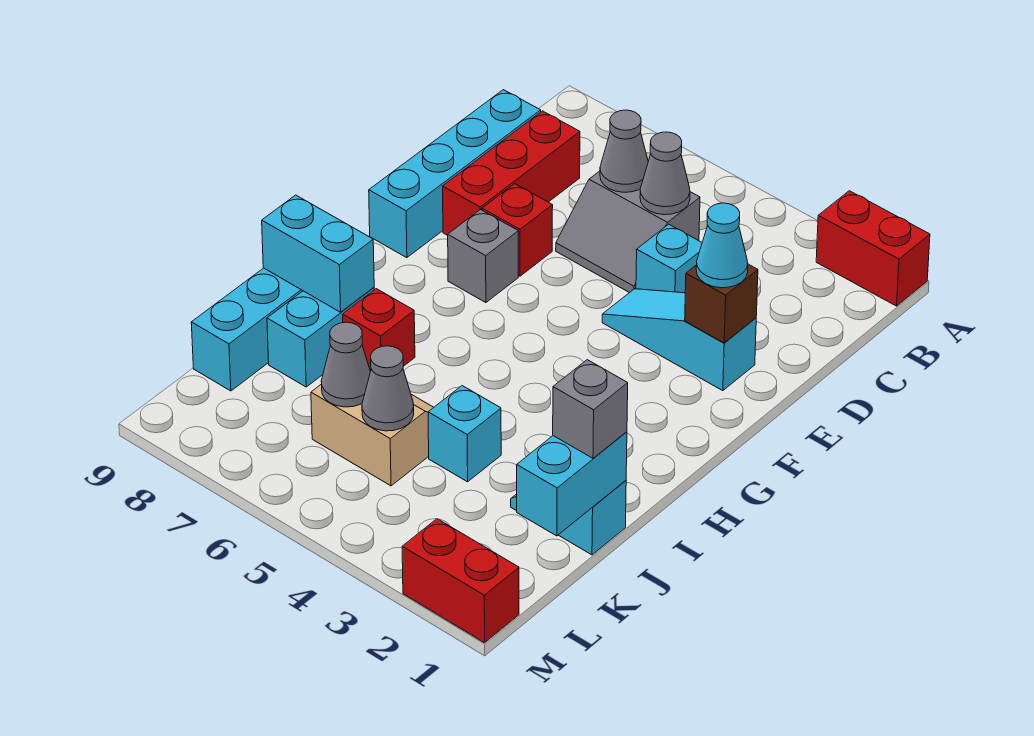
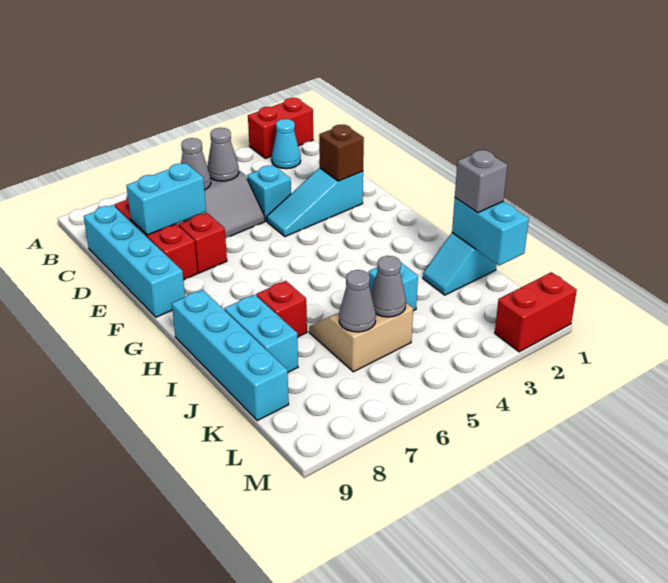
cyan cone E2 level 3 -> cyan cone B2 level 1
grey brick F7 level 1 -> none
cyan brick I8:I9 level 2 -> cyan brick D7:D8 level 2

